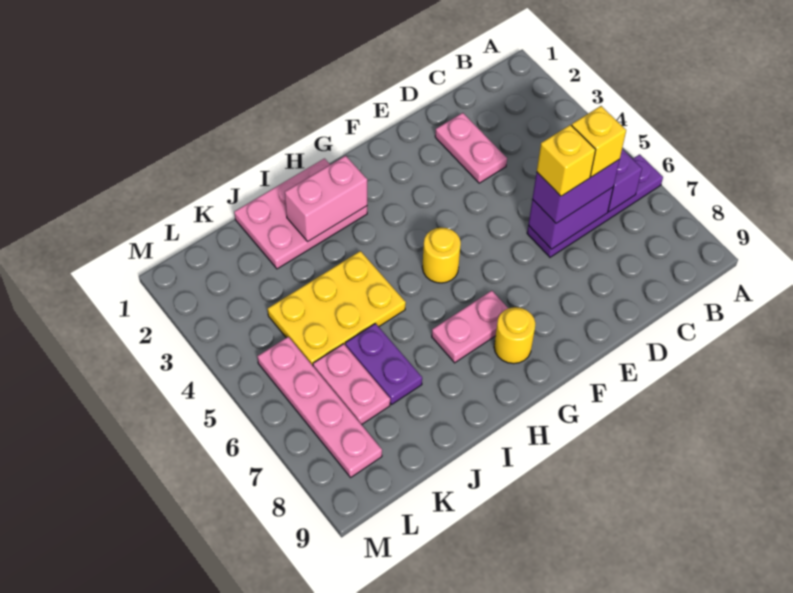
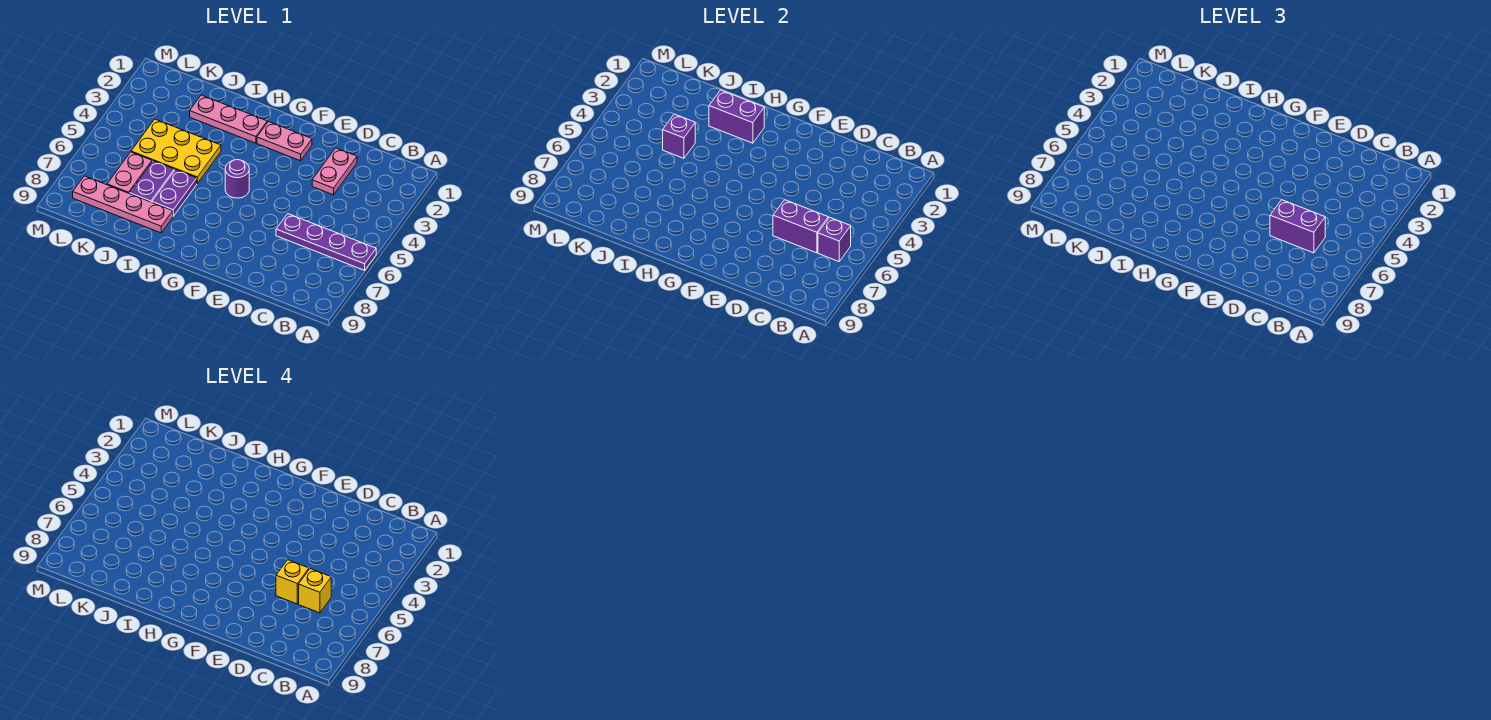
yellow round brick G5 level 1 -> purple round brick G5 level 1
pink plate G7:H7 level 1 -> pink plate F2:G2 level 1
yellow round brick G8 level 1 -> none
pink plate H1:J2 level 1 -> pink plate H2:J2 level 1
pink brick H2:I2 level 2 -> purple brick H2:I2 level 2
none -> purple plate I6:I7 level 1
none -> purple brick J4 level 2
pink plate L5:L8 level 1 -> pink plate I8:L8 level 1

